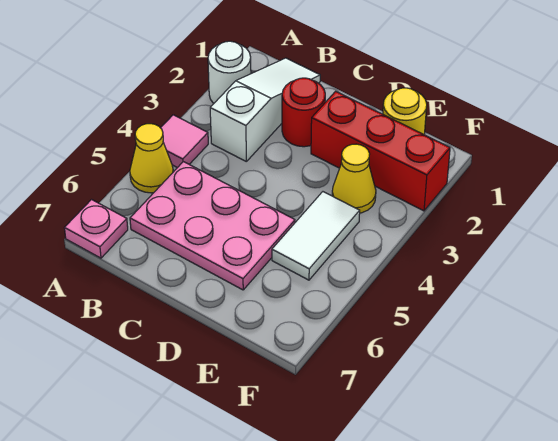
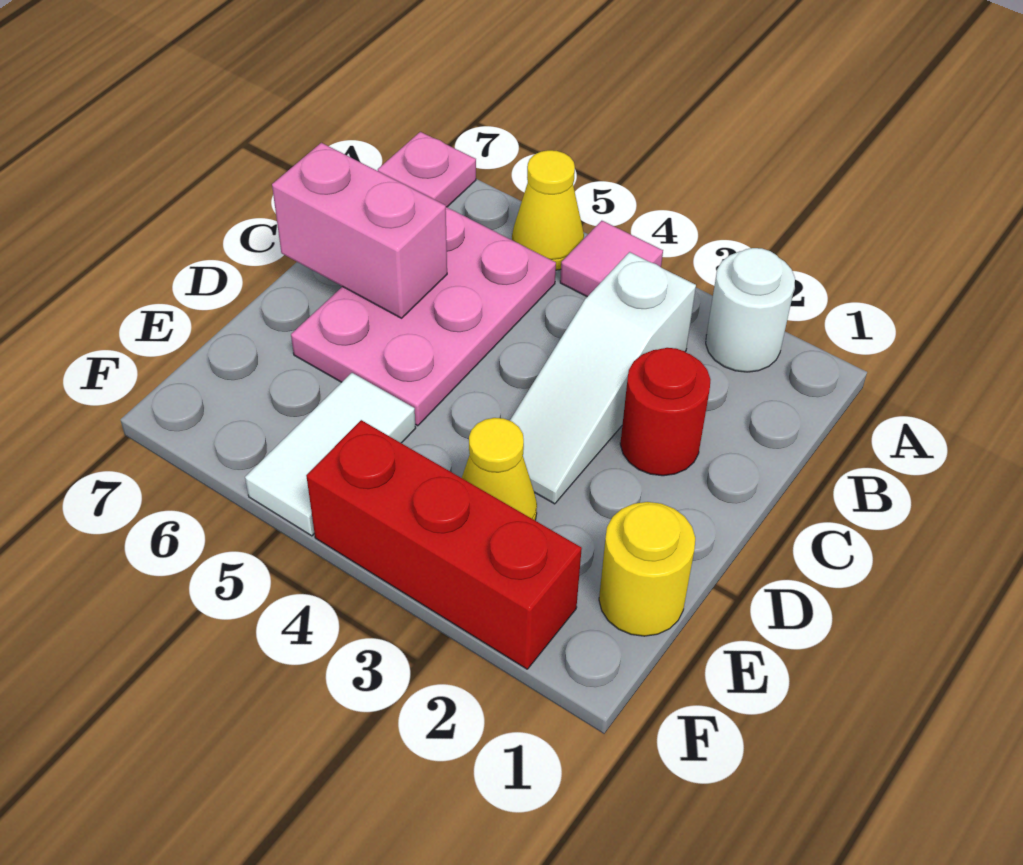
white slope B1:B3 level 1 top 3 -> white slope B3:D3 level 1 top B
none -> pink brick C6:C7 level 2
red brick D2:F2 level 1 -> red brick F2:F4 level 1
white tile E4:E5 level 1 -> white tile E5:F5 level 1

